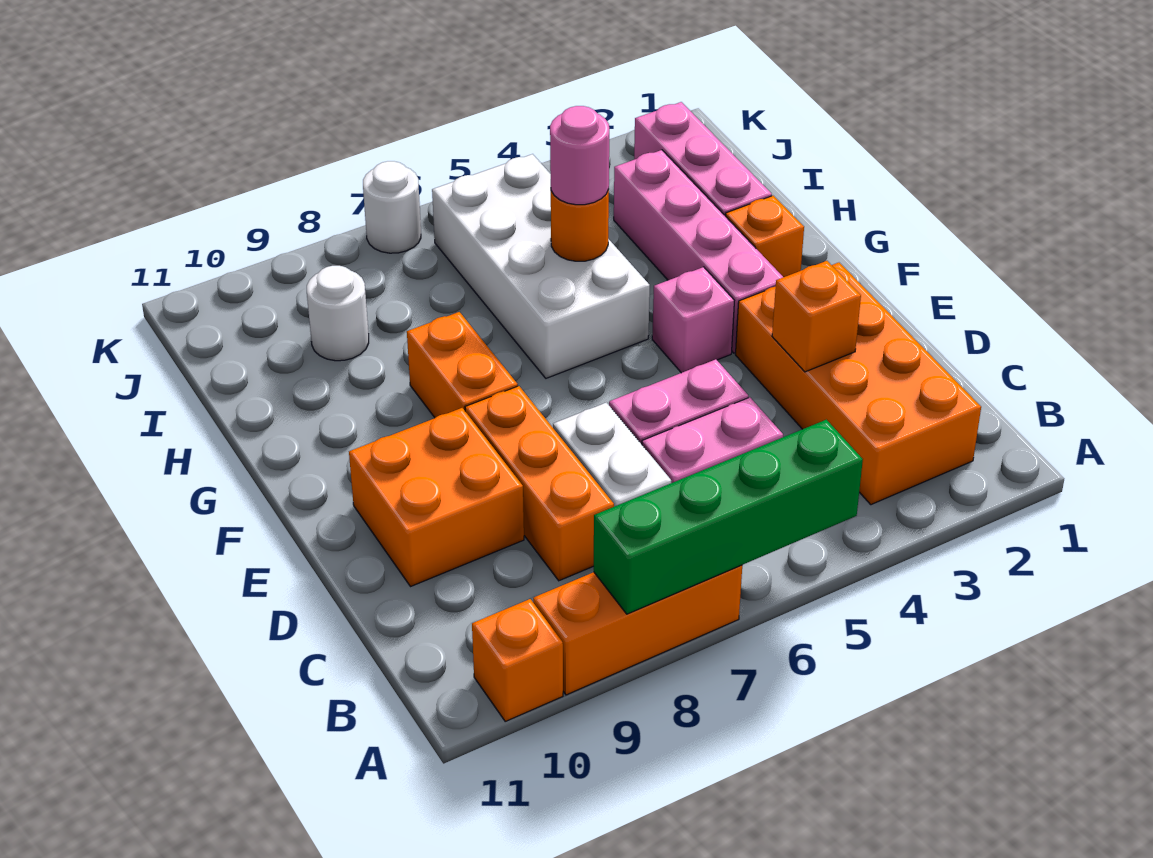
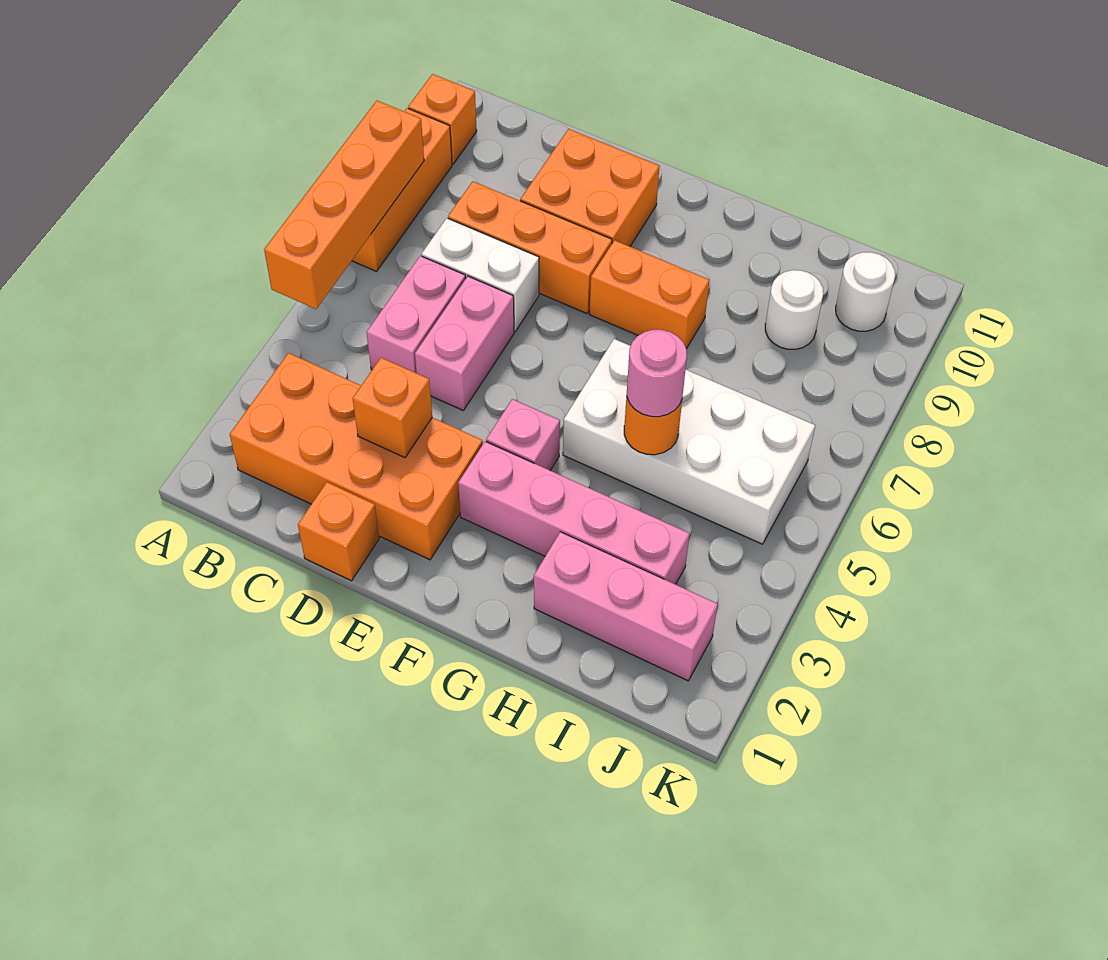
green brick A5:A8 level 2 -> orange brick A5:A8 level 2
orange brick G2 level 1 -> orange brick D1 level 1
white round brick K7 level 1 -> white round brick J10 level 1

